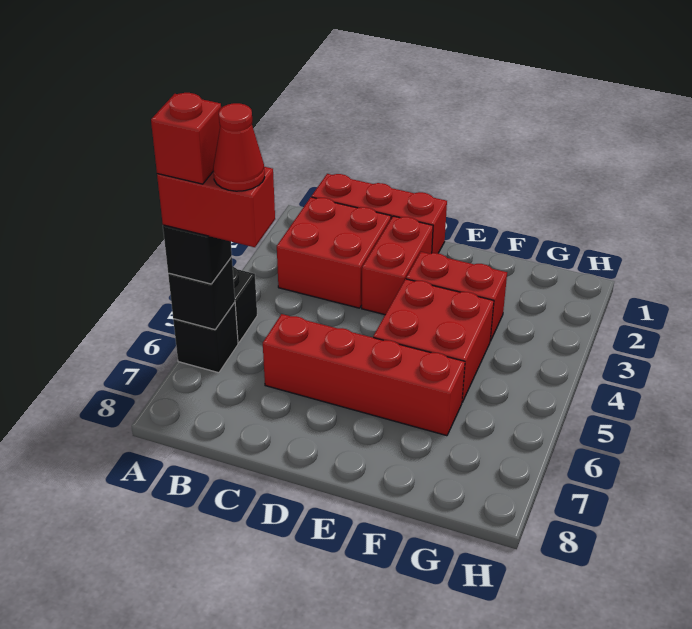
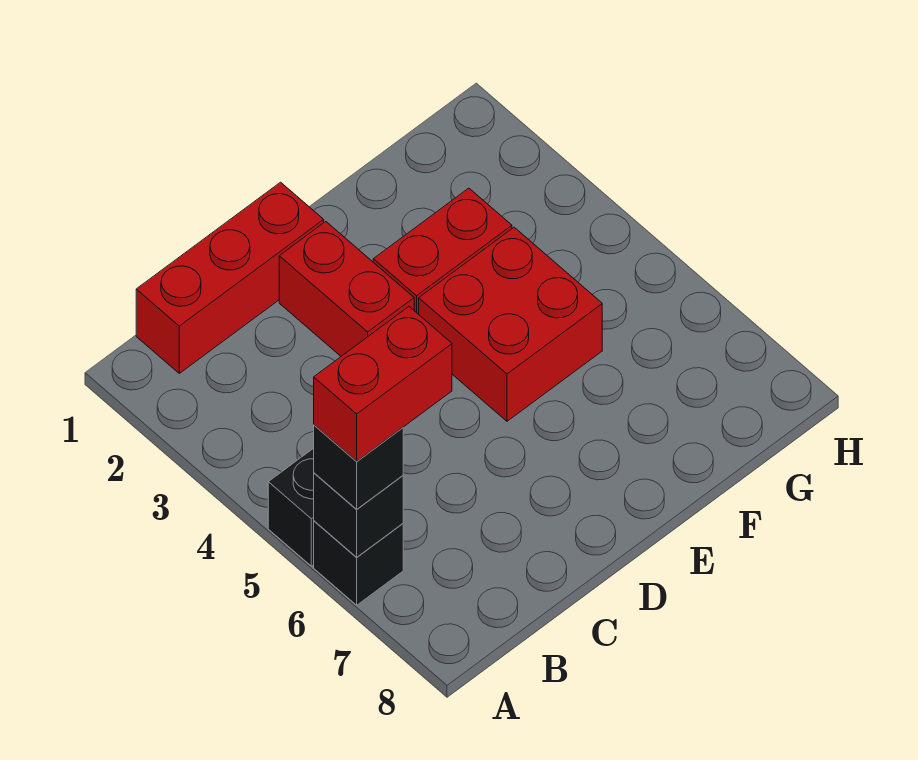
red brick A6 level 5 -> none
red brick B2:C3 level 1 -> none
red cone B6 level 5 -> none
red brick C6:F6 level 1 -> none

